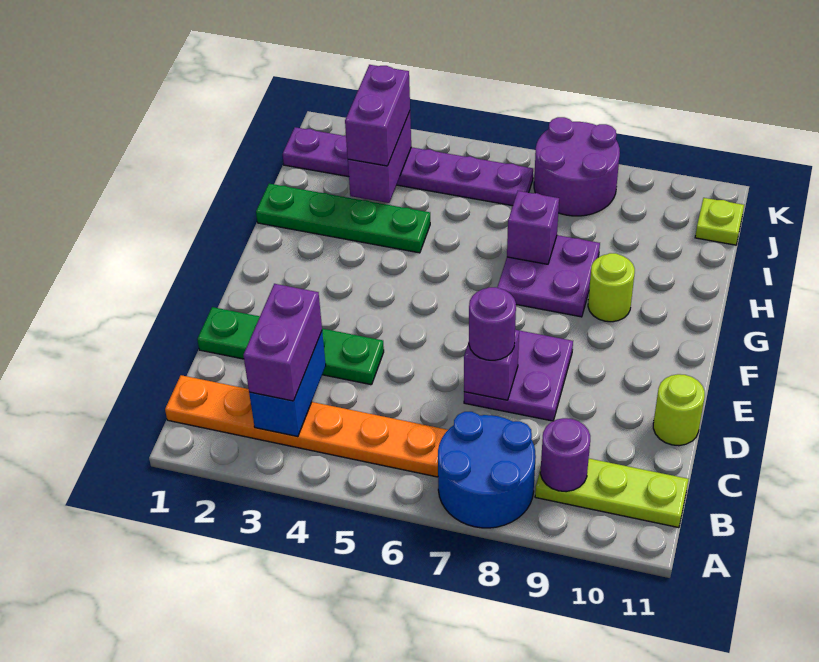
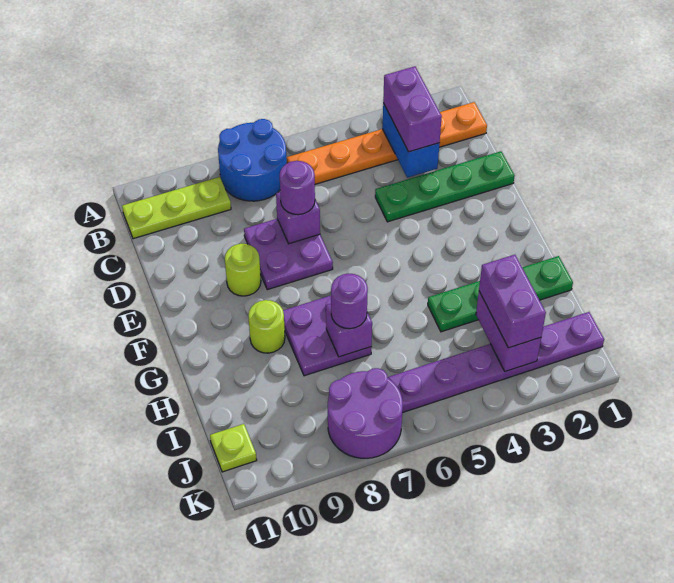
purple round brick B9 level 2 -> purple round brick H7 level 3
lime round brick D11 level 1 -> lime round brick E9 level 1

